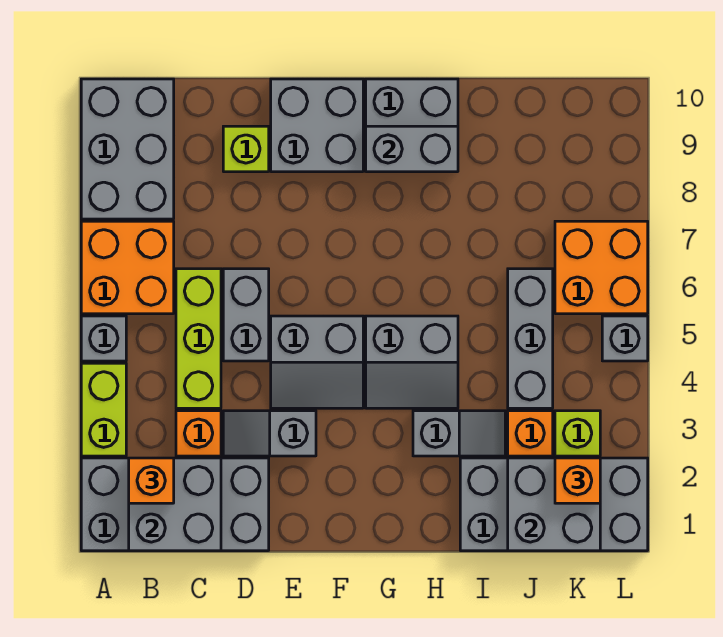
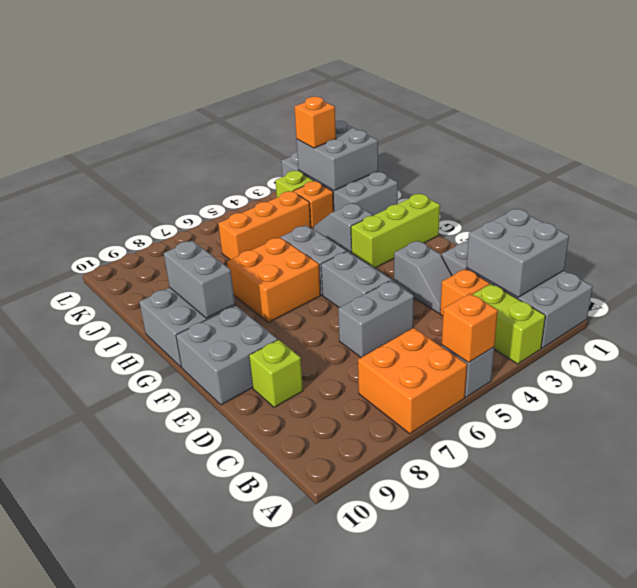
lime brick A3:A4 level 1 -> lime brick A3:B3 level 1
grey brick A8:B10 level 1 -> none
orange brick B2 level 3 -> orange brick A5 level 2
lime brick C4:C6 level 1 -> lime brick G1:G3 level 1
grey brick J4:J6 level 1 -> orange brick J4:J6 level 1
orange brick K6:L7 level 1 -> orange brick G6:H7 level 1
grey brick L5 level 1 -> none

